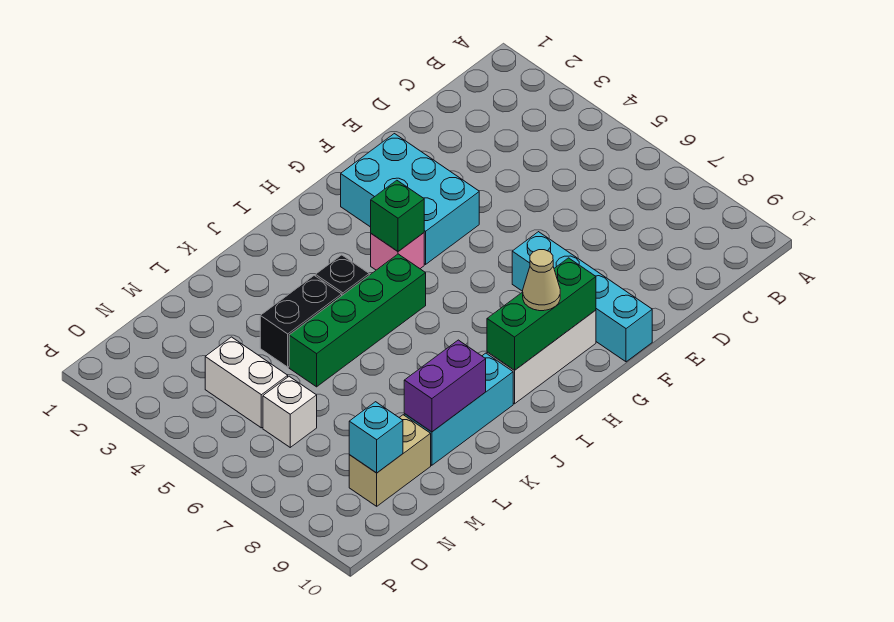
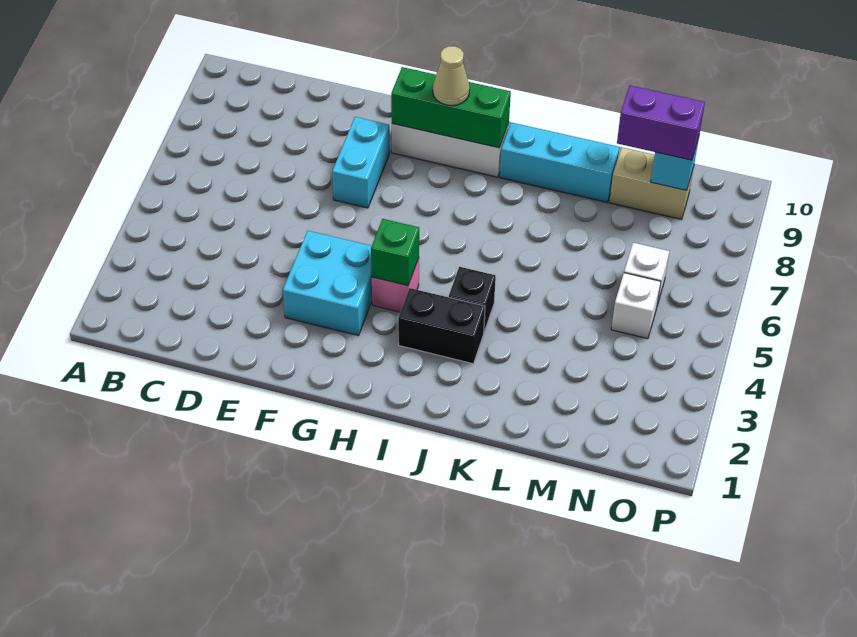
cyan brick F2:G4 level 1 -> cyan brick F3:G4 level 1
cyan brick F7:F10 level 1 -> cyan brick F7:F8 level 1
green brick I5:L5 level 1 -> none
black brick K4:L4 level 1 -> black brick I3:J3 level 1
purple brick K9:L9 level 2 -> purple brick M9:N9 level 3
white brick N4:N5 level 1 -> white brick N5 level 1

